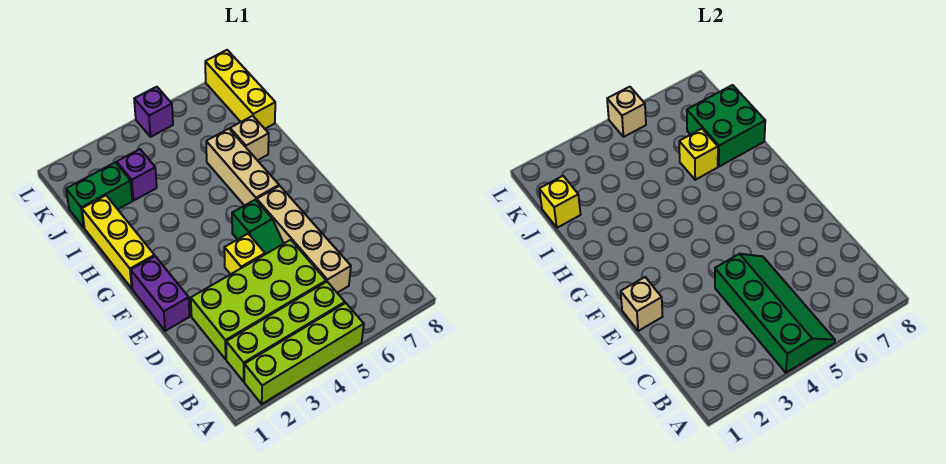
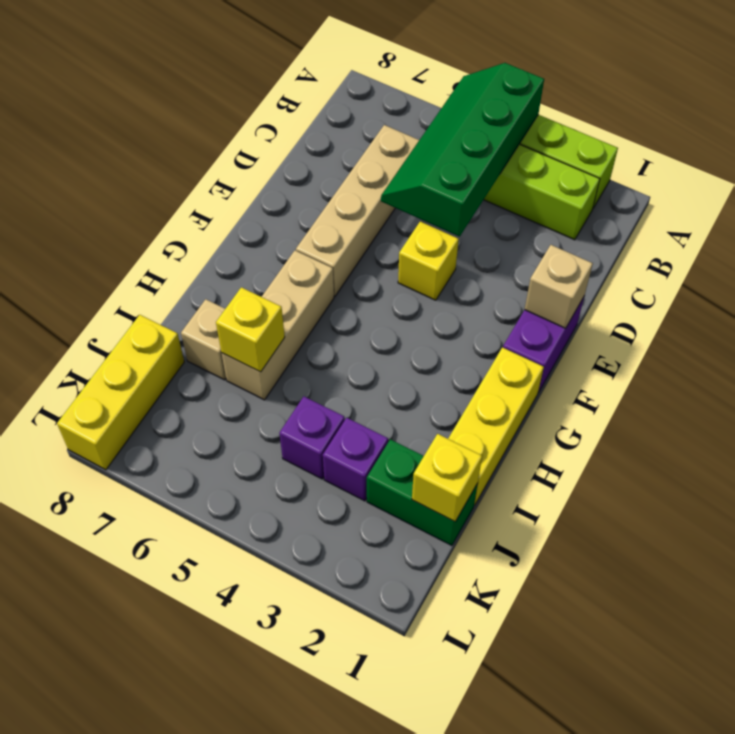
lime brick C2:D5 level 1 -> none
green slope E5:F5 level 1 top F -> none
green brick I7:J8 level 2 -> none
purple brick L5 level 1 -> purple brick J4 level 1
tan brick L5 level 2 -> none

